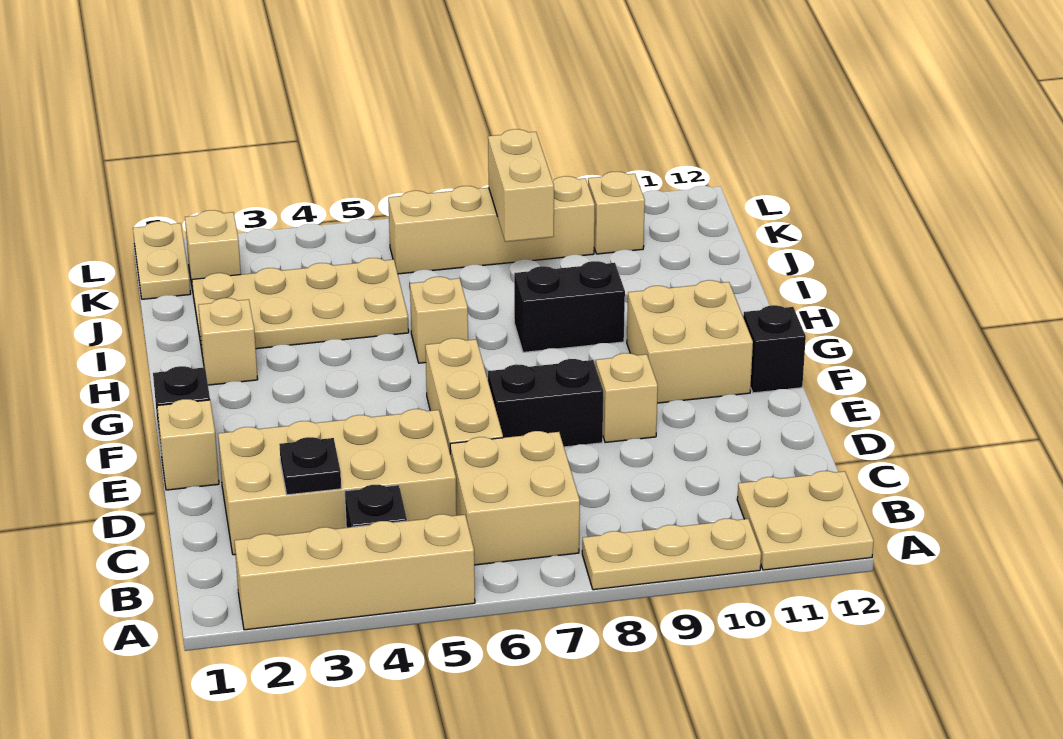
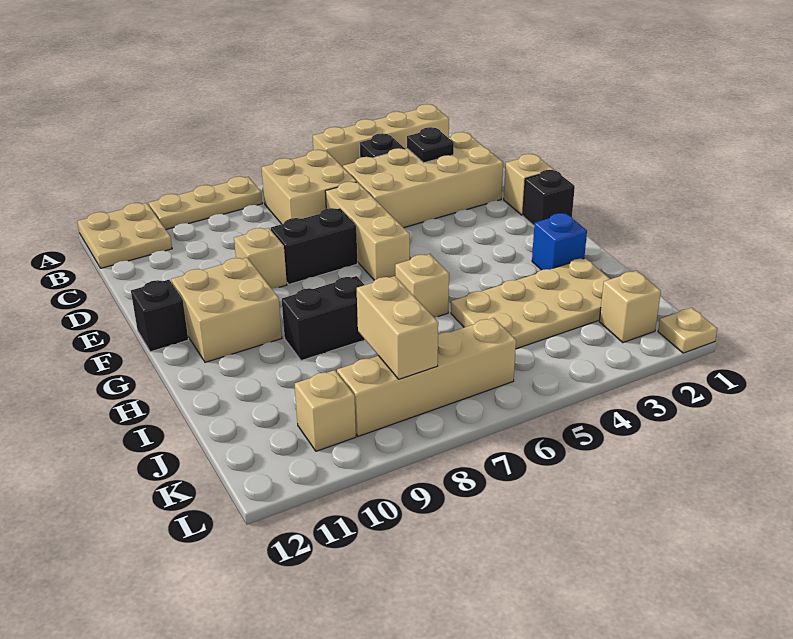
tan brick H2 level 1 -> blue brick H2 level 1
tan plate K1:L1 level 1 -> tan plate L1 level 1

